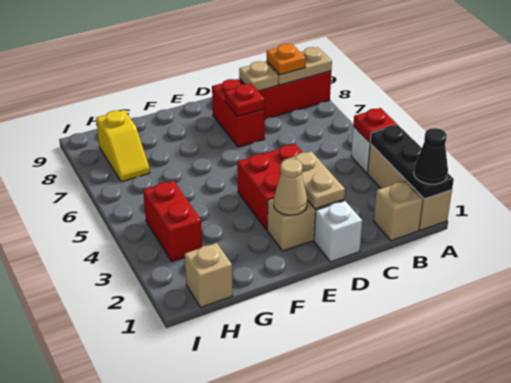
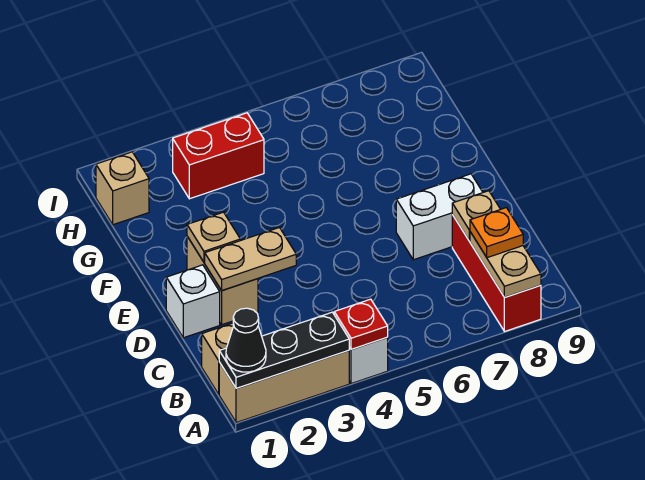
red brick D3:E4 level 1 -> none
red brick D7:D8 level 1 -> white brick D7:D8 level 1
red plate D7 level 2 -> none
tan cone E2 level 2 -> tan plate E2 level 2
yellow slope H7:H8 level 1 top 8 -> none

